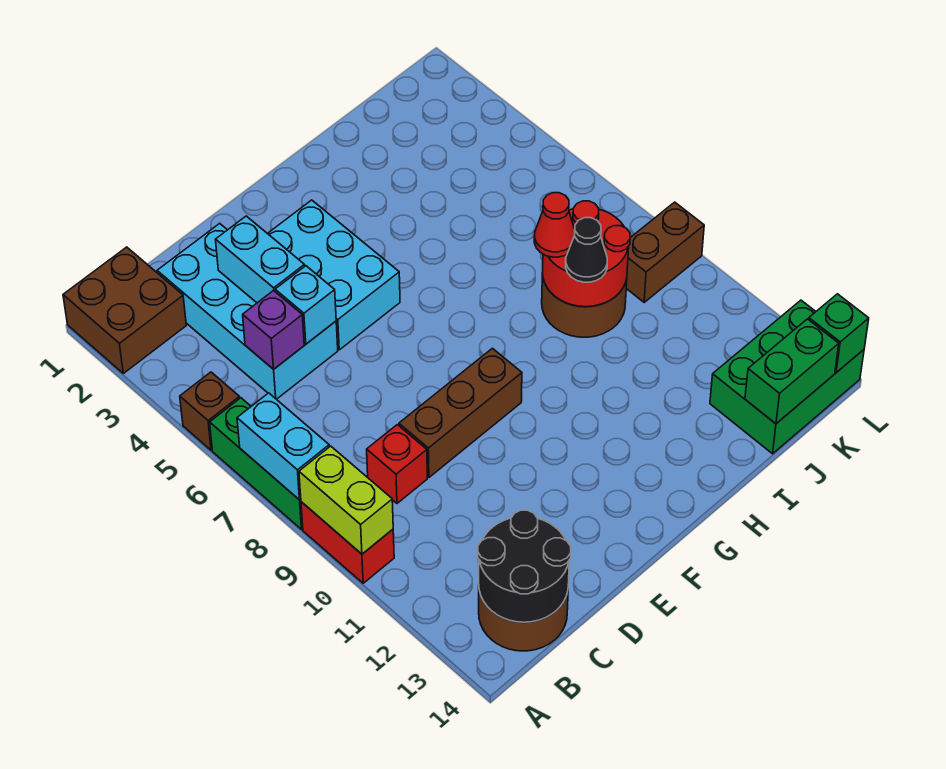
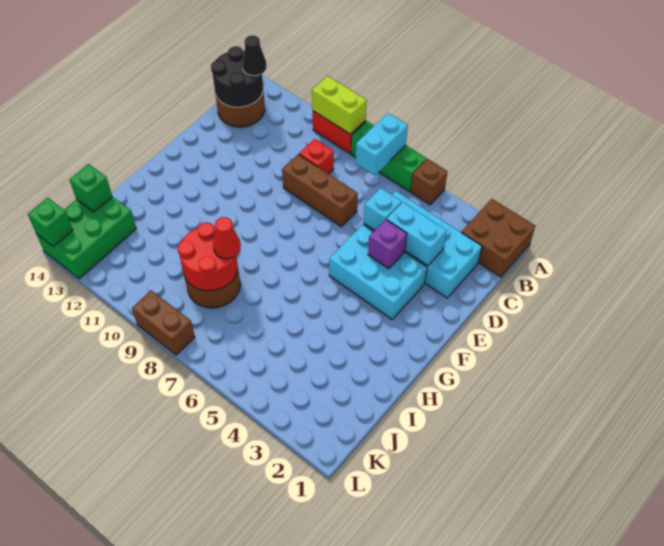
cyan brick A7:A8 level 2 -> cyan brick A7:B7 level 2
purple brick C5 level 2 -> purple brick E4 level 2
brown brick D9:F9 level 1 -> brown brick D7:D9 level 1
black cone I9 level 3 -> black cone B13 level 3
green brick J14:K14 level 2 -> green brick J14 level 2
brown brick K9:L9 level 1 -> brown brick L8:L9 level 1

